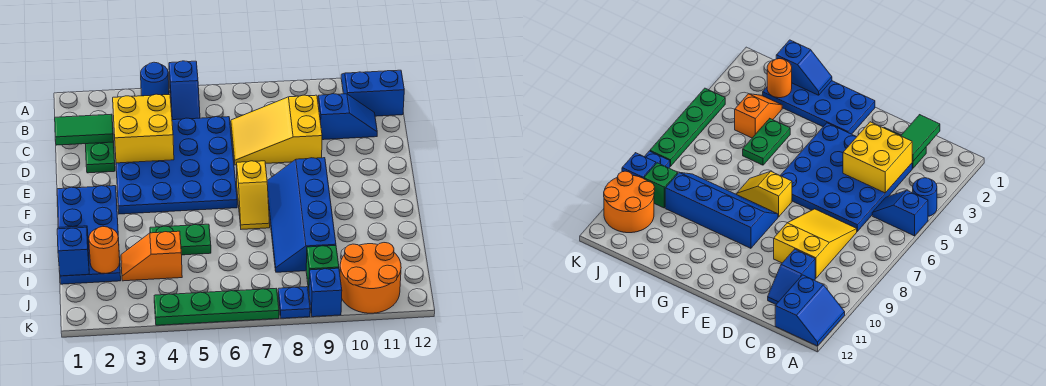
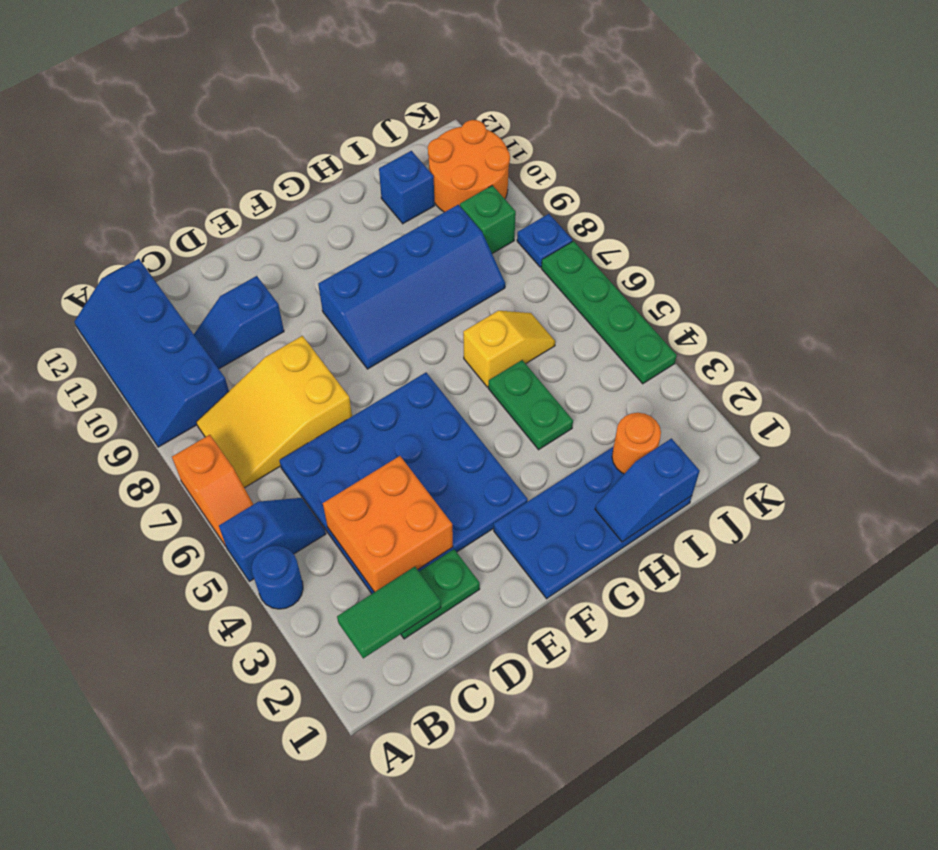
blue slope A11:B12 level 1 top B -> blue slope A9:B12 level 1 top B
green tile C1:C2 level 2 -> green tile B2:C2 level 2
yellow brick C3:D4 level 2 -> orange brick C3:D4 level 2
yellow slope C7:D9 level 1 top 9 -> yellow slope B7:D8 level 1 top D
blue slope C10:C11 level 1 top 10 -> blue slope C10:D10 level 1 top D
yellow slope F7:G7 level 1 top F -> yellow slope H6:I6 level 1 top H
orange slope I3:I4 level 1 top 4 -> orange slope A6:A7 level 1 top 7
blue brick K9 level 1 -> blue brick I11 level 1

